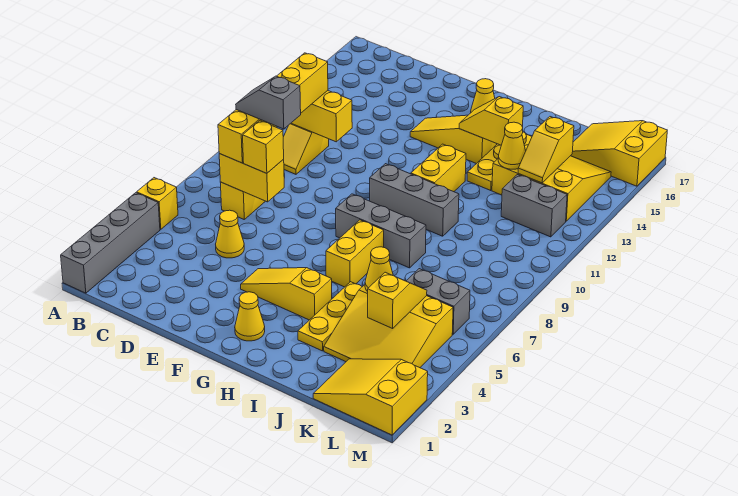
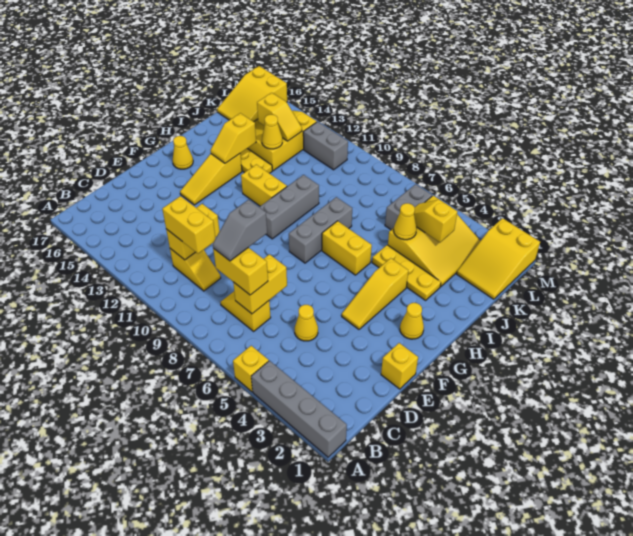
yellow brick D7 level 3 -> yellow brick E1 level 1
grey brick K12:L12 level 1 -> grey brick L11:L12 level 1

